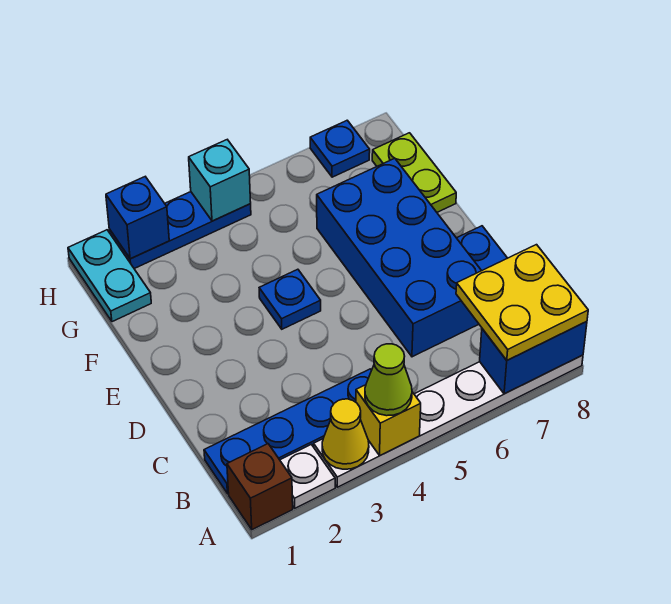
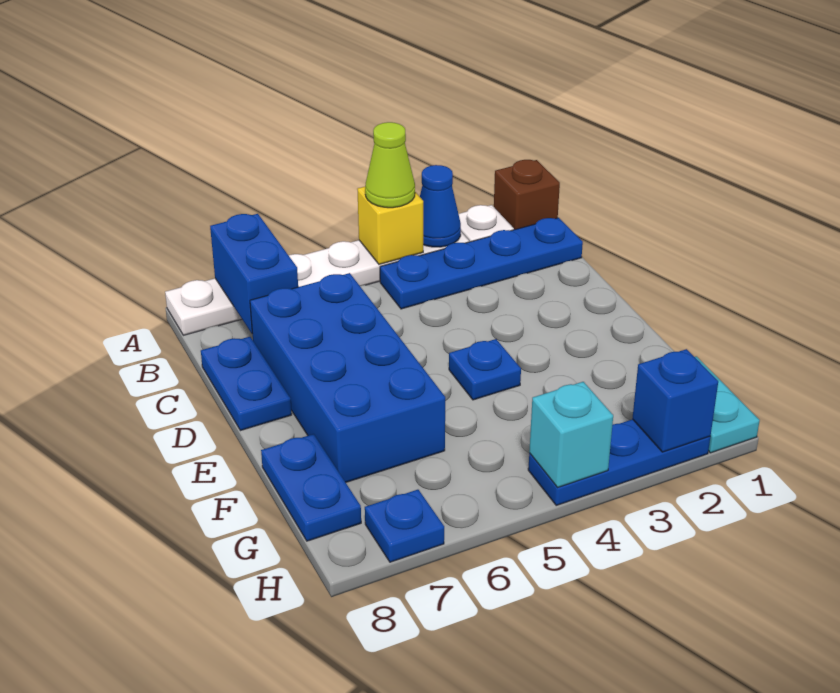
yellow cone A3 level 2 -> blue cone A3 level 2
blue brick A7:A8 level 2 -> blue brick A7:B7 level 2
yellow plate A7:B8 level 3 -> none
lime plate F8:G8 level 1 -> blue plate F8:G8 level 1

